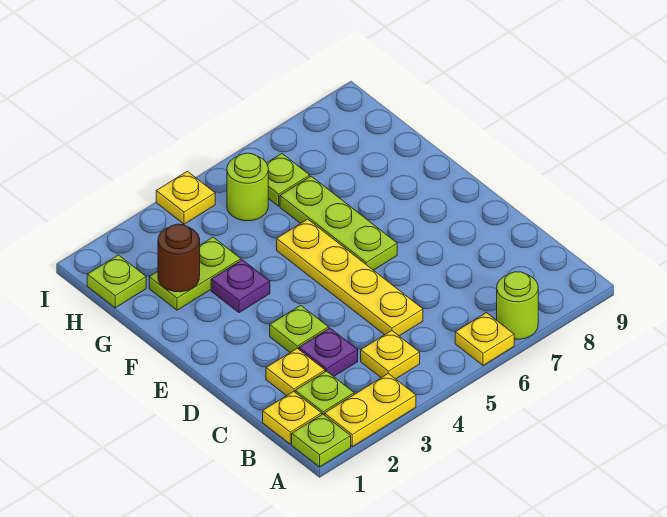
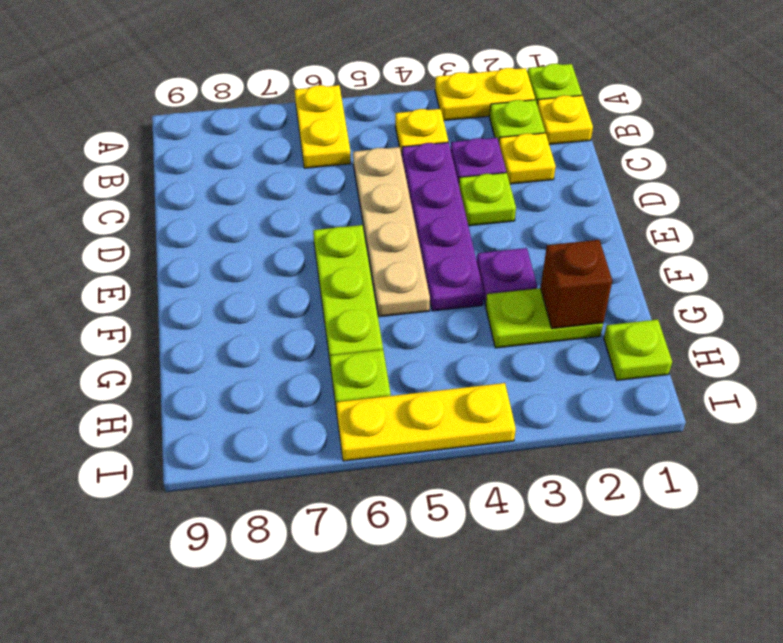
yellow plate A6 level 1 -> yellow plate A6:B6 level 1
lime round brick A7 level 1 -> none
none -> purple plate C4:F4 level 1
yellow plate C5:F5 level 1 -> tan plate C5:F5 level 1
brown round brick G2 level 2 -> brown brick G2 level 2
lime round brick H5 level 1 -> none
yellow plate I4 level 1 -> yellow plate I4:I6 level 1

